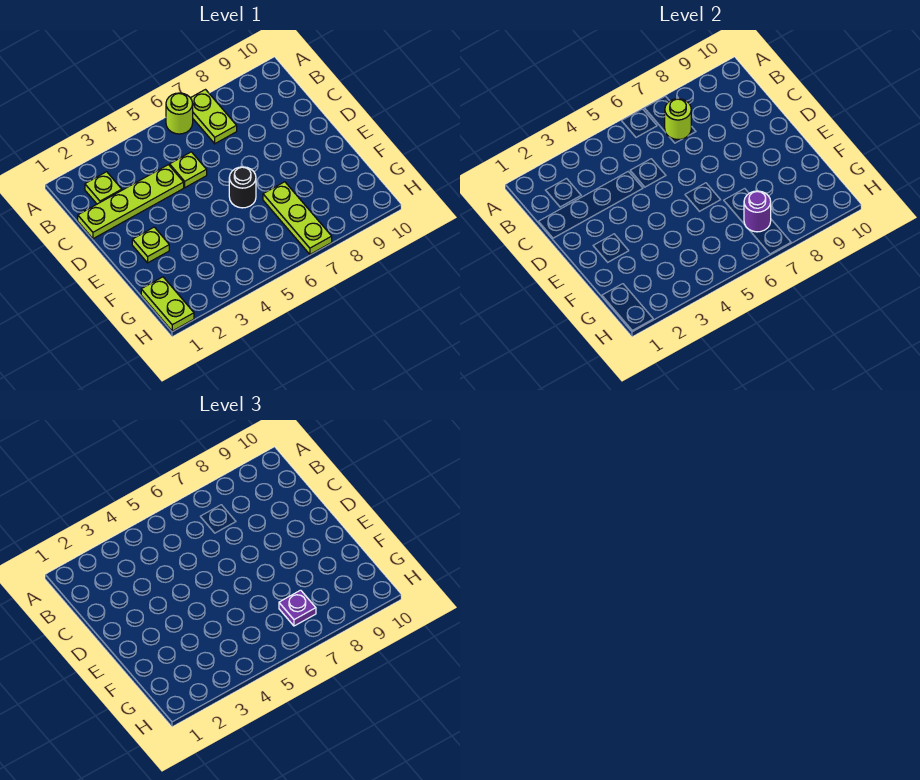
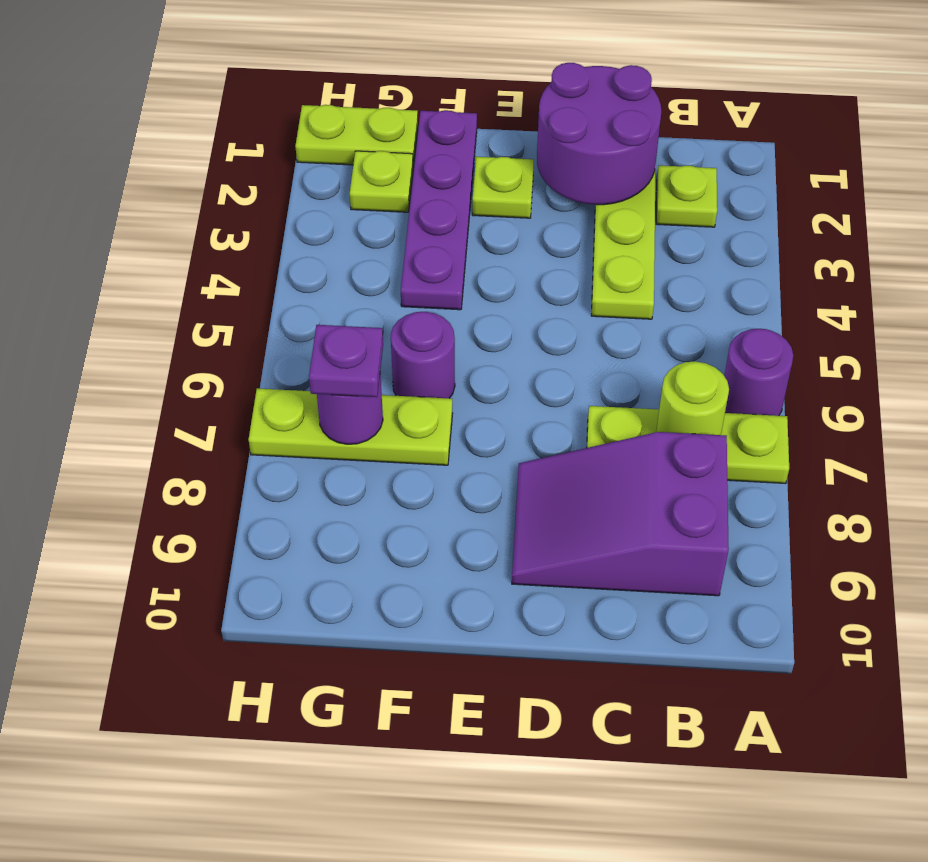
lime round brick A6 level 1 -> purple round brick A6 level 1
lime plate A7:B7 level 1 -> lime plate A7:C7 level 1
none -> purple slope B8:D9 level 1 top B
none -> purple round brick C1:D2 level 2
lime plate C5 level 1 -> lime plate G2 level 1
black round brick E6 level 1 -> none
none -> purple plate F1:F4 level 1
none -> purple round brick F6 level 1

